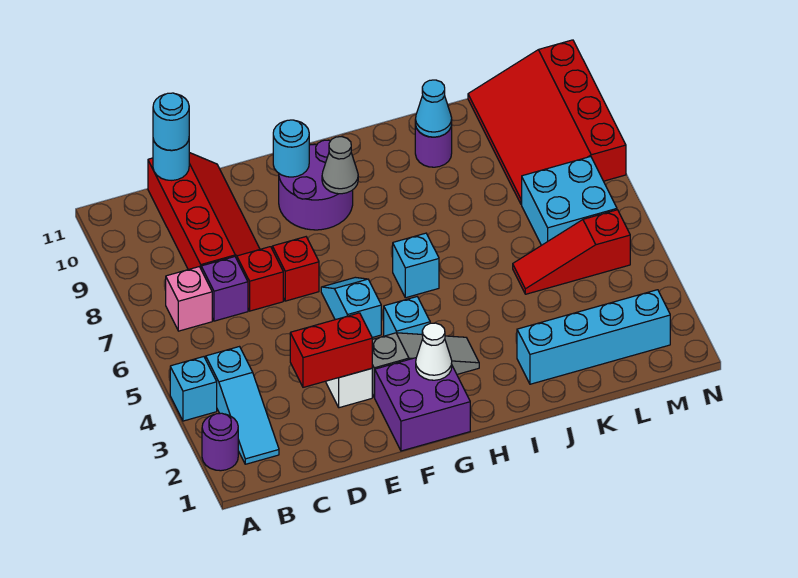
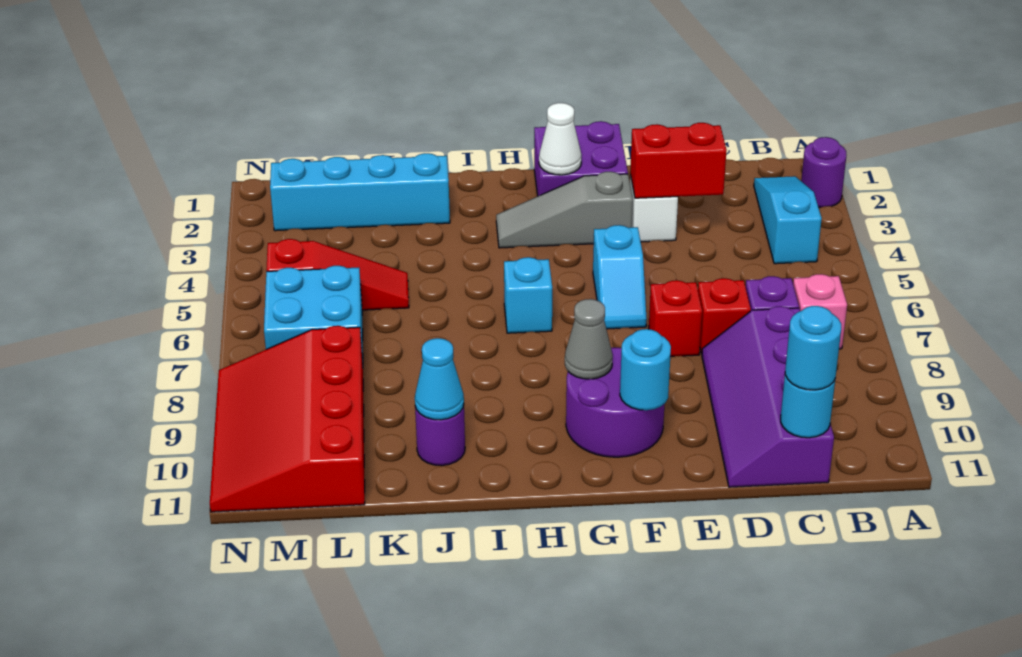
cyan brick A4 level 1 -> none
red slope C8:D11 level 1 top C -> purple slope C8:D11 level 1 top C
cyan brick G4 level 1 -> none
red slope L8:N11 level 1 top N -> red slope L8:N11 level 1 top L

